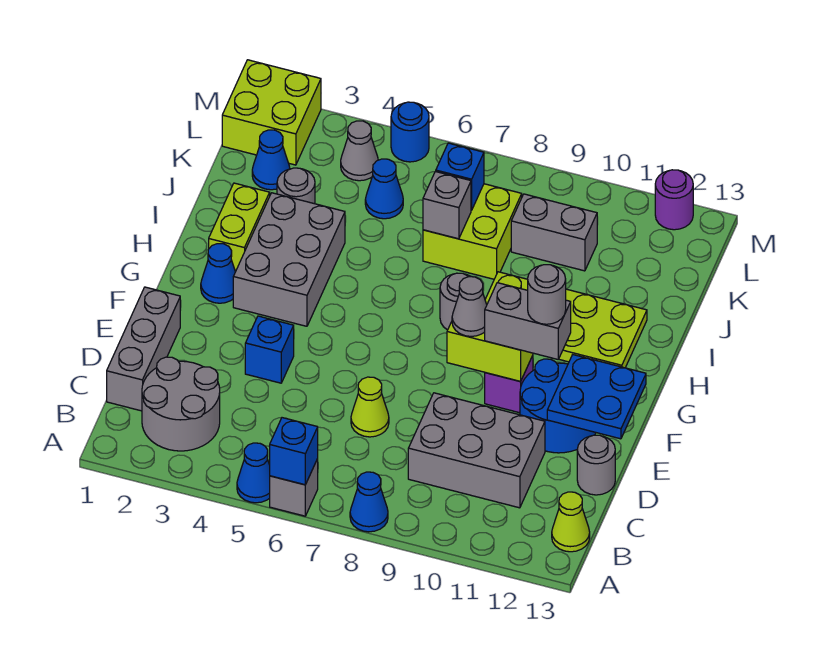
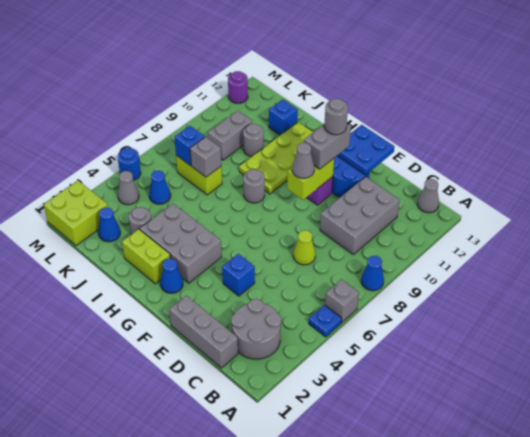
blue cone A5 level 1 -> blue plate A5 level 1
blue brick A6 level 2 -> blue brick J12 level 1
lime cone B13 level 1 -> grey cone B13 level 1
grey round brick D13 level 1 -> grey round brick J10 level 1
lime brick J7:K8 level 1 -> lime brick J7:K7 level 1

